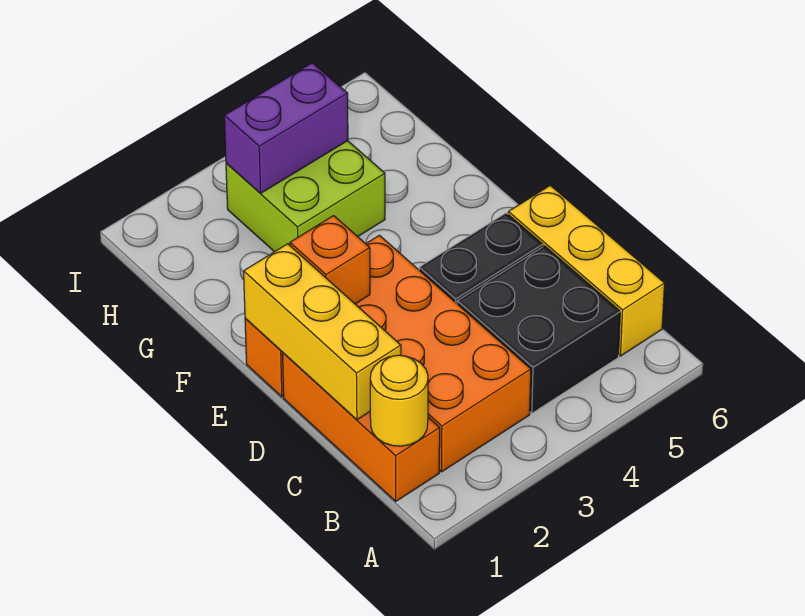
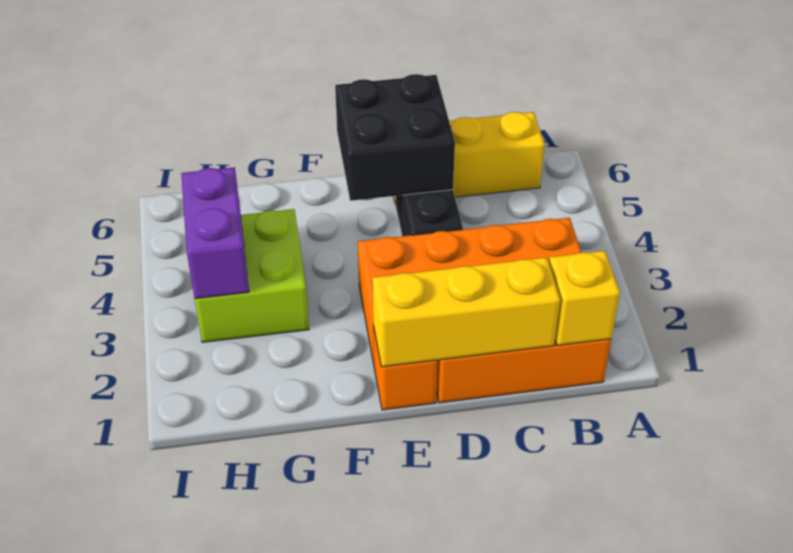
yellow round brick B1 level 2 -> yellow brick B1 level 2
black brick B4:C5 level 1 -> black brick D5:E6 level 2
orange brick E2 level 2 -> none

